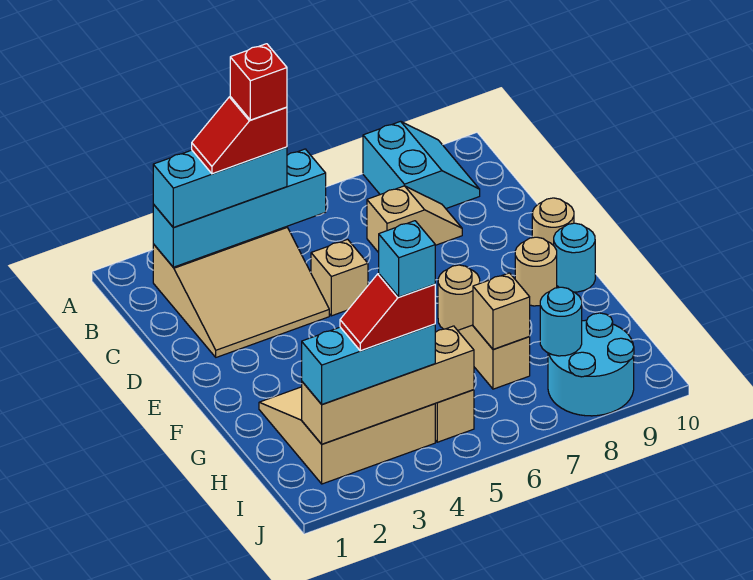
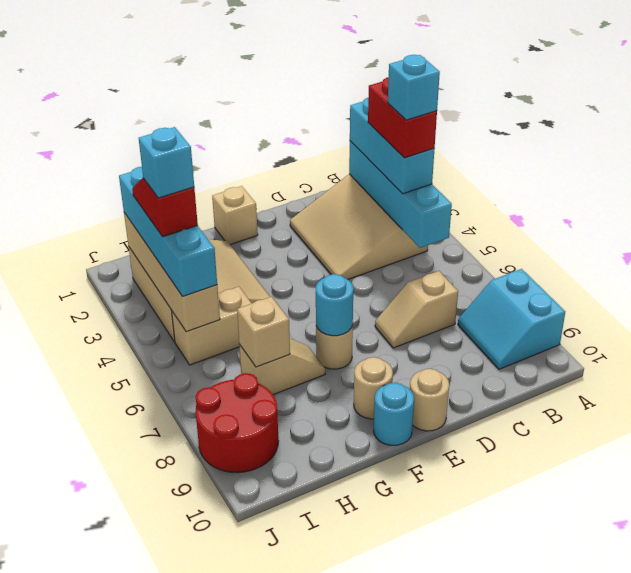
cyan slope A8:B9 level 1 top 8 -> cyan slope A8:B9 level 1 top A
red slope B3:B4 level 4 top 4 -> red brick B3:B4 level 4
red brick B4 level 5 -> cyan brick B4 level 5
tan slope C7:C8 level 1 top 7 -> tan slope C7:D7 level 1 top C
tan brick D5 level 1 -> tan brick F1 level 1
cyan brick I2:I4 level 3 -> cyan brick I2:I5 level 3
cyan round brick I8:J9 level 1 -> red round brick I8:J9 level 1
cyan round brick I8 level 2 -> cyan round brick F7 level 2

